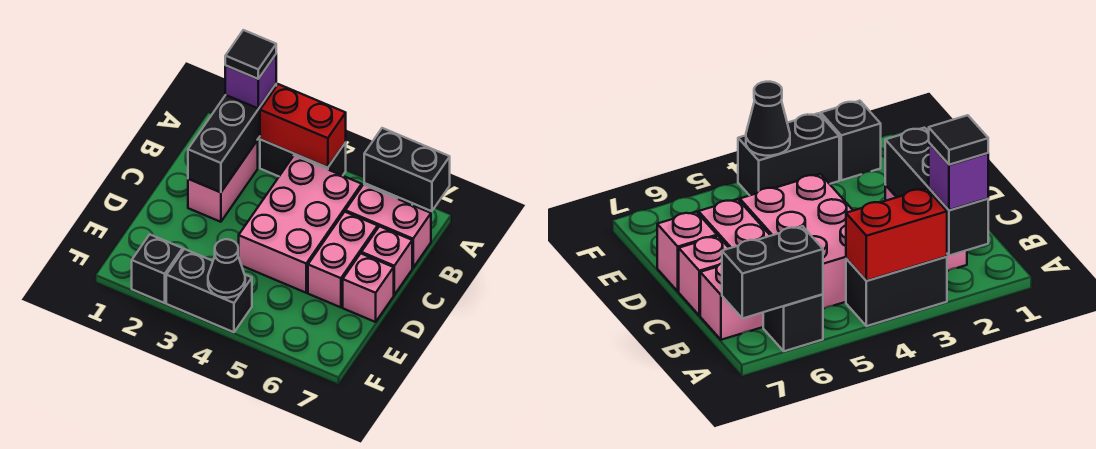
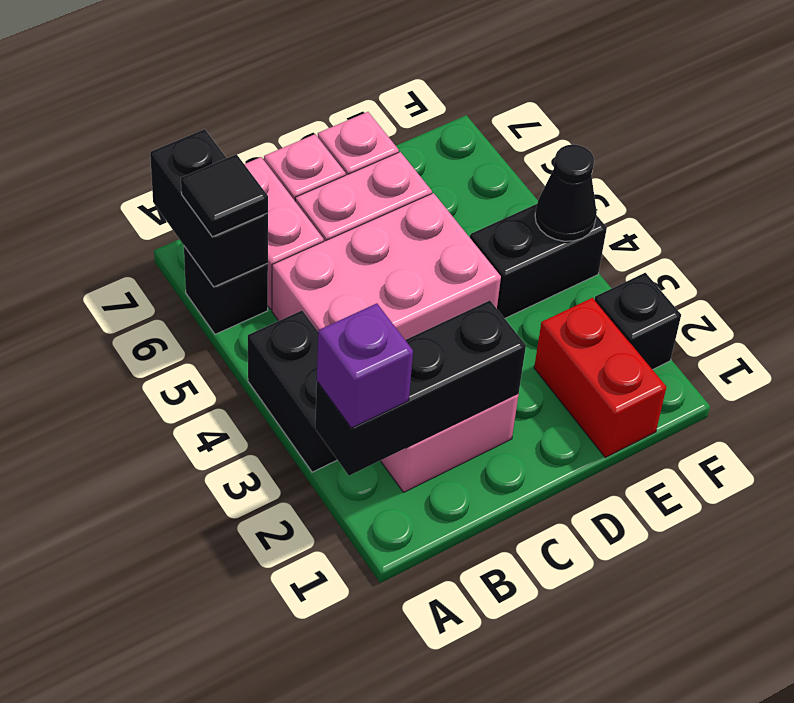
black tile A2 level 4 -> black tile A6 level 3
red brick A3:A4 level 2 -> red brick E1:E2 level 1
black brick F3:F4 level 1 -> black brick E4:F4 level 1

